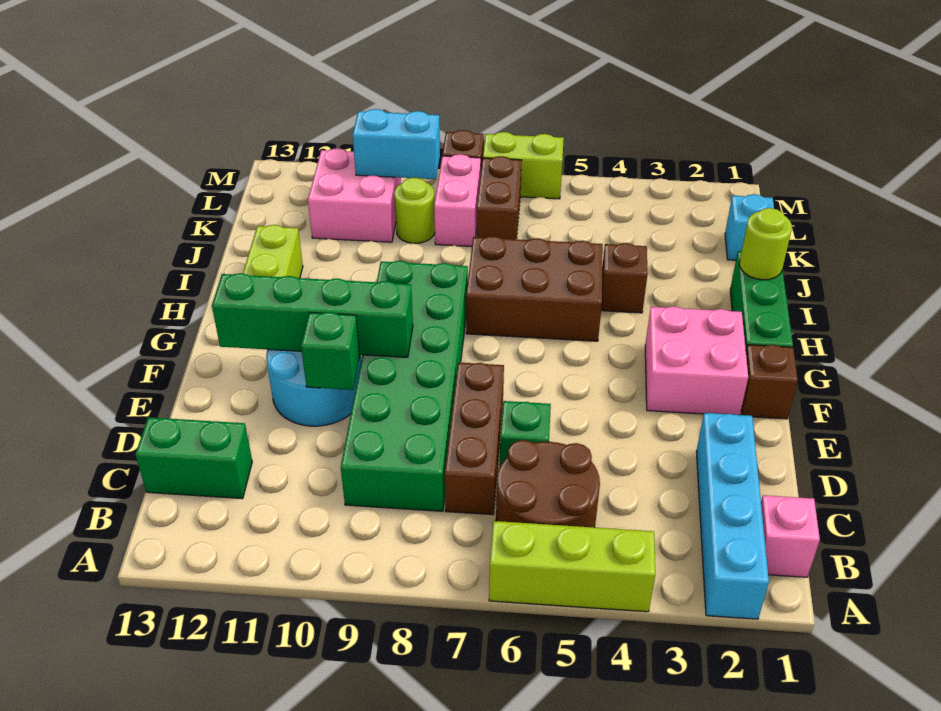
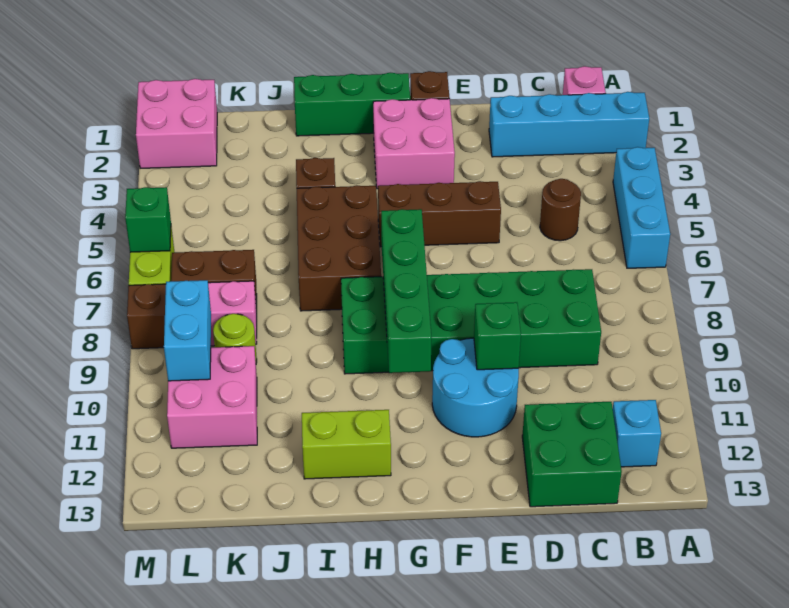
lime brick A4:A6 level 1 -> cyan brick A4:A6 level 1
brown round brick B5:C6 level 1 -> brown round brick C5 level 1
brown brick C7:E7 level 1 -> brown brick E5:G5 level 1
green brick C12:C13 level 1 -> green brick C12:D13 level 1
green brick D6 level 1 -> green brick M6 level 2
green brick F9:F12 level 2 -> green brick G7:G10 level 2
lime round brick I1 level 2 -> none
cyan brick K1 level 1 -> cyan brick B12 level 1
none -> pink brick L1:M2 level 1

